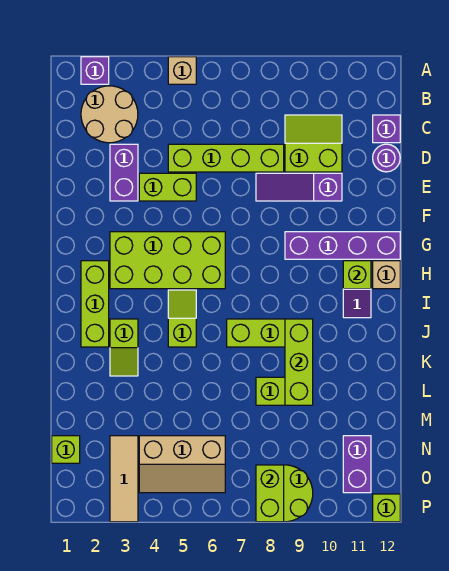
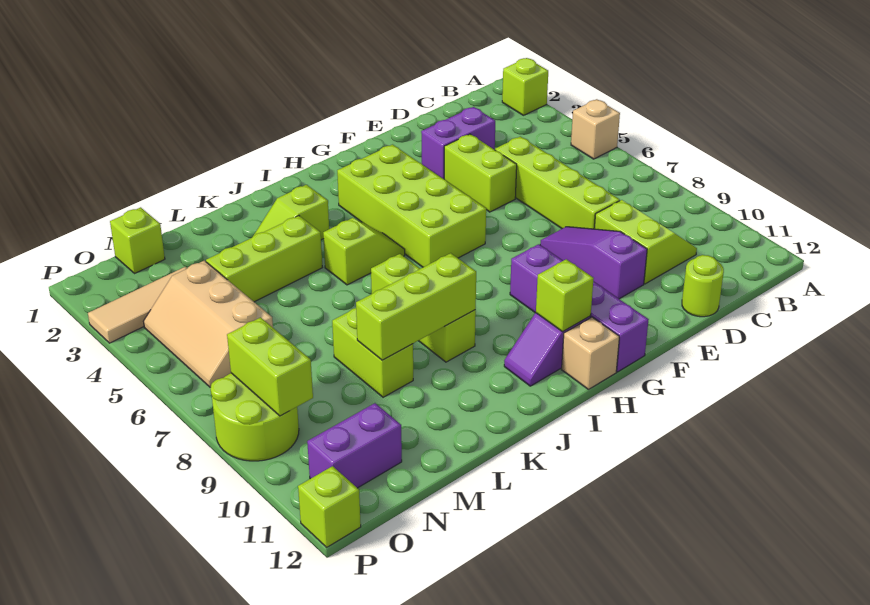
purple brick A2 level 1 -> lime brick A2 level 1
tan round brick B2:C3 level 1 -> none
purple brick C12 level 1 -> none
purple round brick D12 level 1 -> lime round brick D12 level 1
lime brick H2:J2 level 1 -> lime brick K4:M4 level 1
lime brick O8:P8 level 2 -> lime brick O8:O9 level 2

